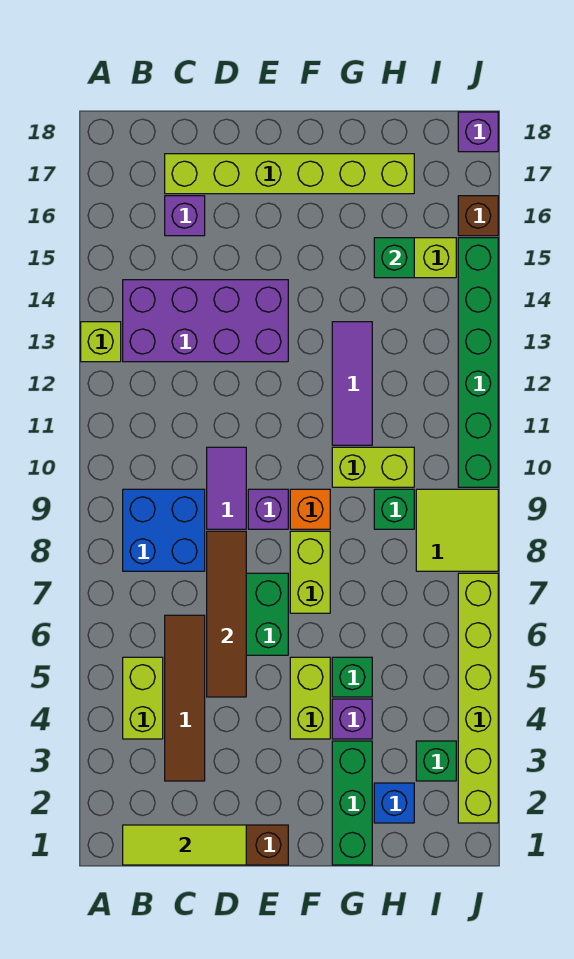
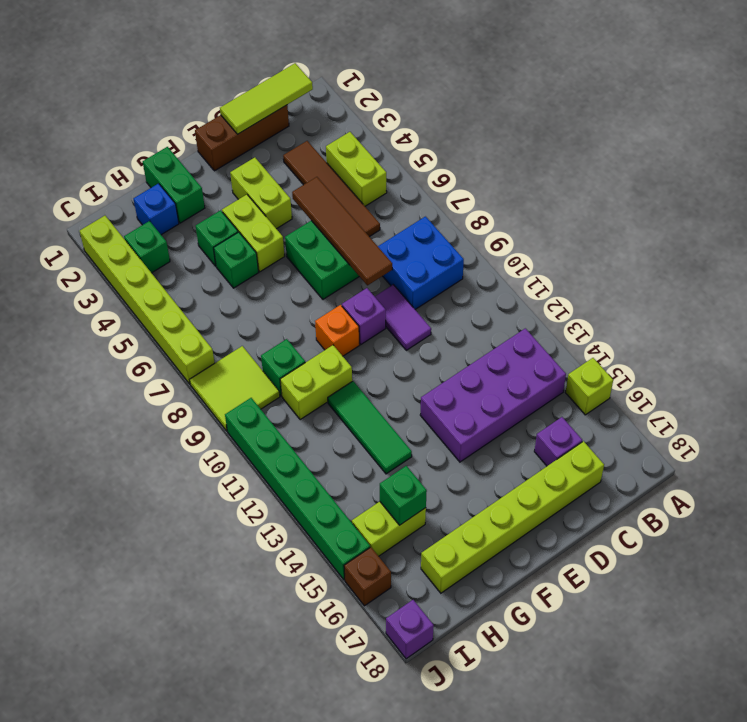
lime brick A13 level 1 -> lime brick A15 level 1
lime brick F7:F8 level 1 -> lime brick E3:E4 level 1
green brick G1:G3 level 1 -> green brick G1:G2 level 1
purple brick G4 level 1 -> green brick G4 level 1
purple tile G11:G13 level 1 -> green tile G11:G13 level 1

